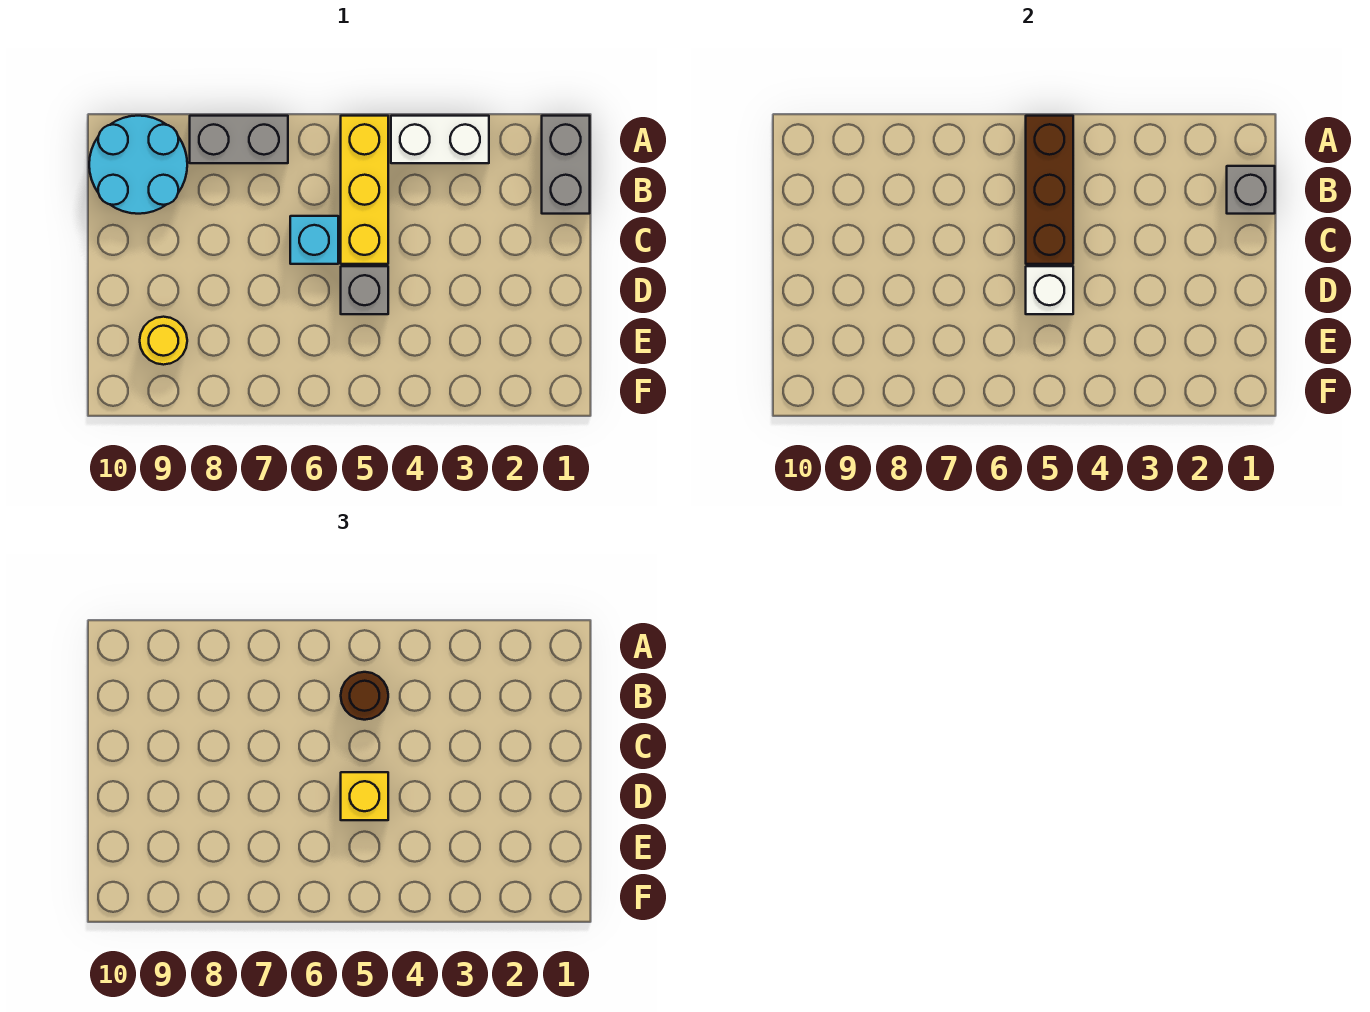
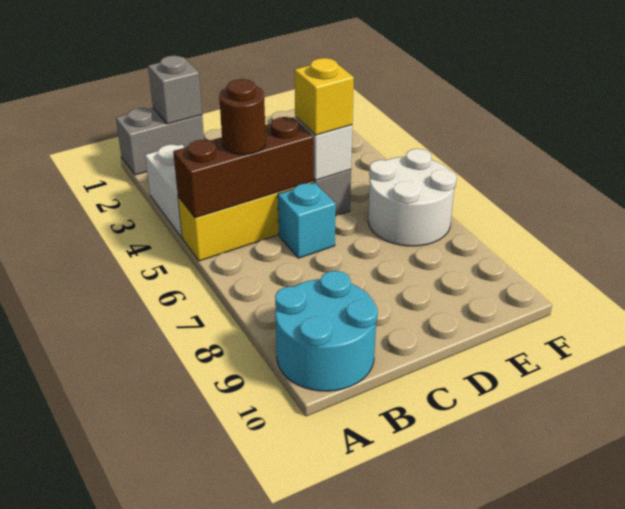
grey brick A7:A8 level 1 -> none
none -> white round brick E6:F7 level 1
yellow round brick E9 level 1 -> none

